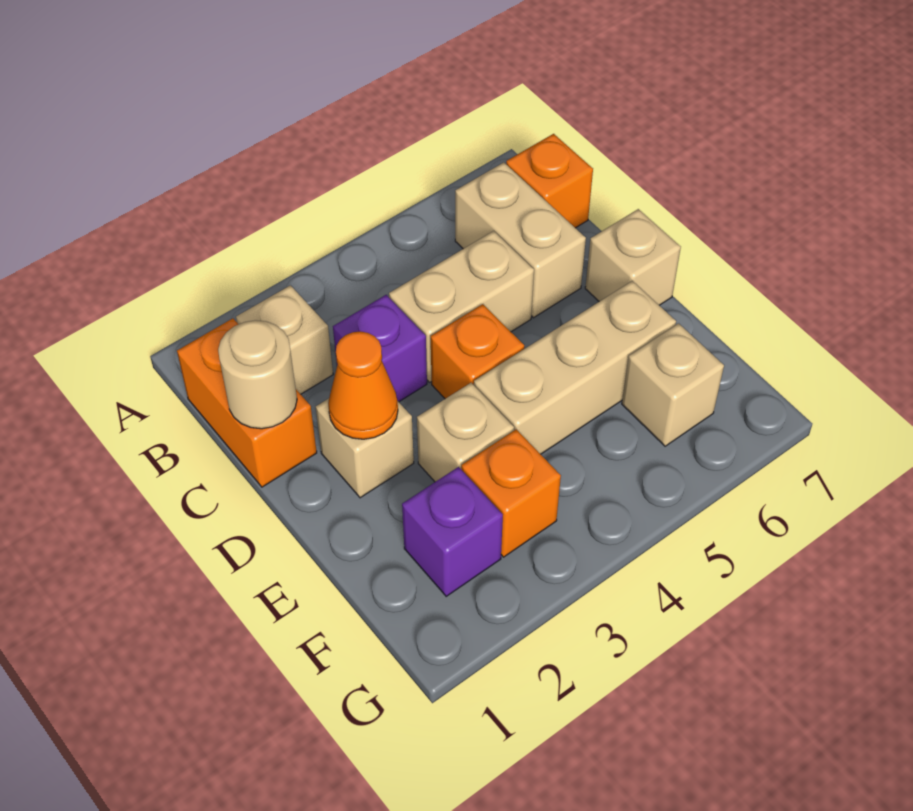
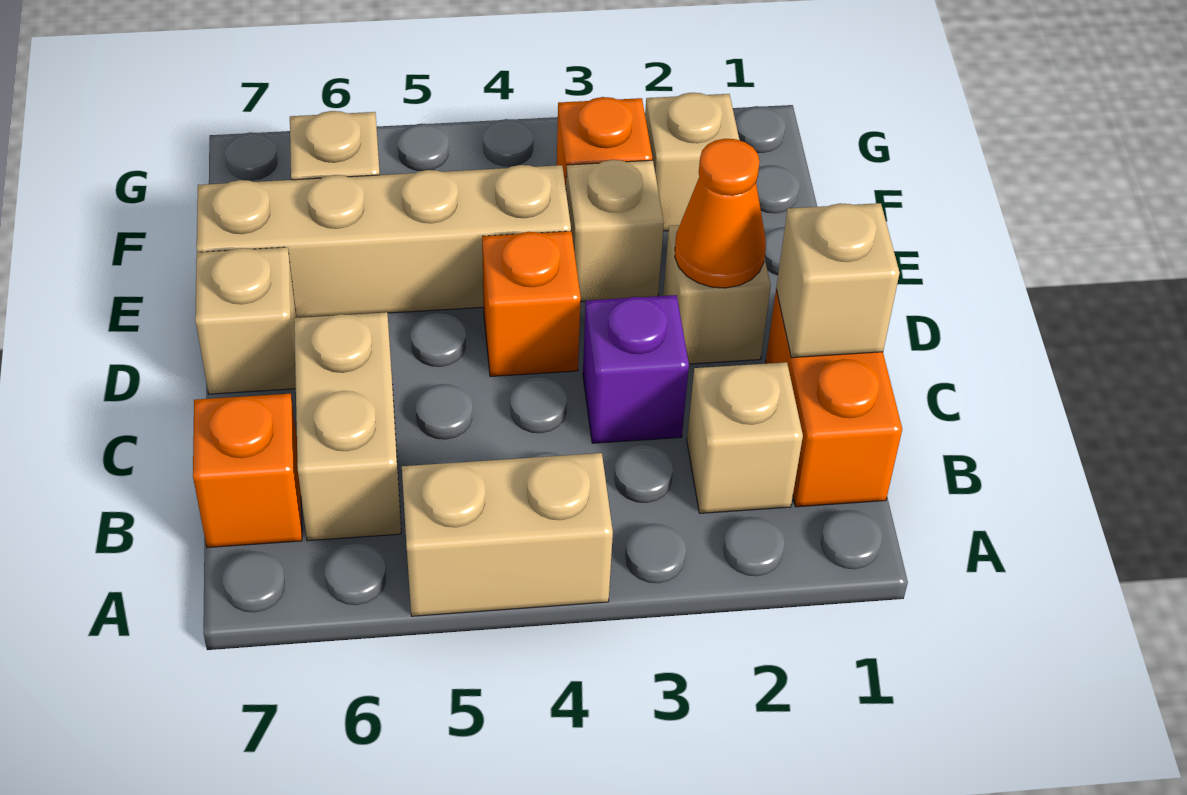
tan round brick C1 level 2 -> tan brick C1 level 2
tan brick C4:C5 level 1 -> tan brick A4:A5 level 1
tan brick E4:E6 level 1 -> tan brick E4:E7 level 1
purple brick F2 level 1 -> tan brick F2 level 1

